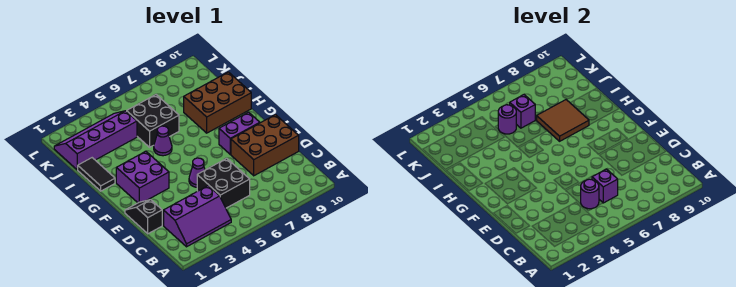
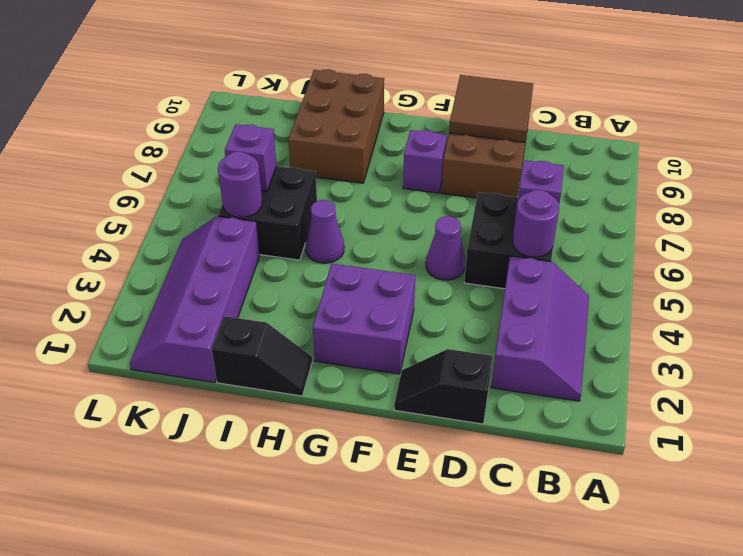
purple brick F8:F9 level 1 -> purple brick F8 level 1
black tile H1:I1 level 1 -> black slope H1:I1 level 1 top I
brown tile H7:I8 level 2 -> brown tile D9:E10 level 2

